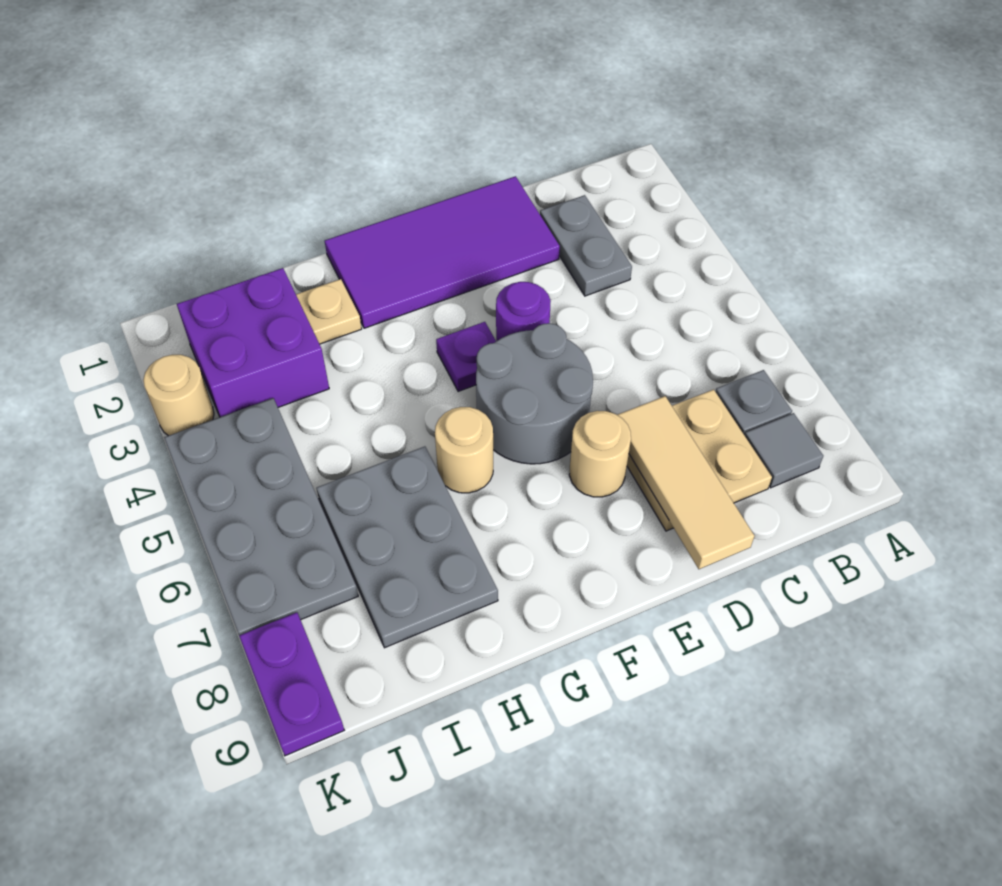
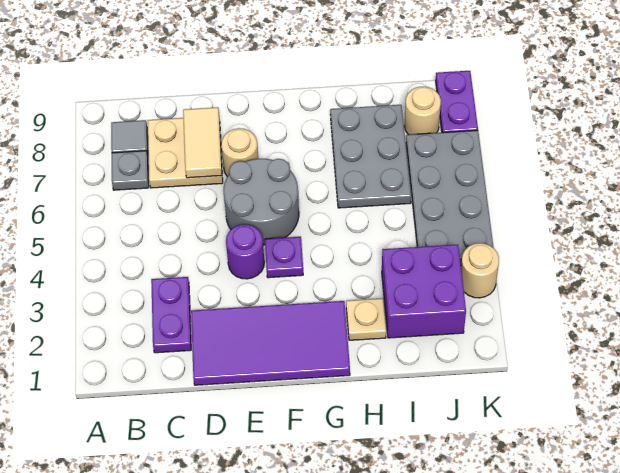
grey plate C2:C3 level 1 -> purple plate C2:C3 level 1
tan tile D7:D9 level 2 -> tan tile D7:D8 level 2
tan round brick G6 level 1 -> tan round brick J8 level 1

